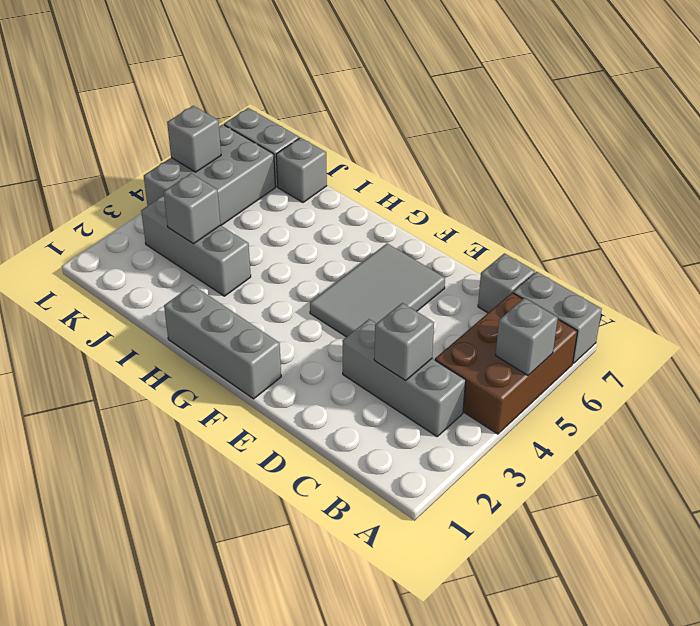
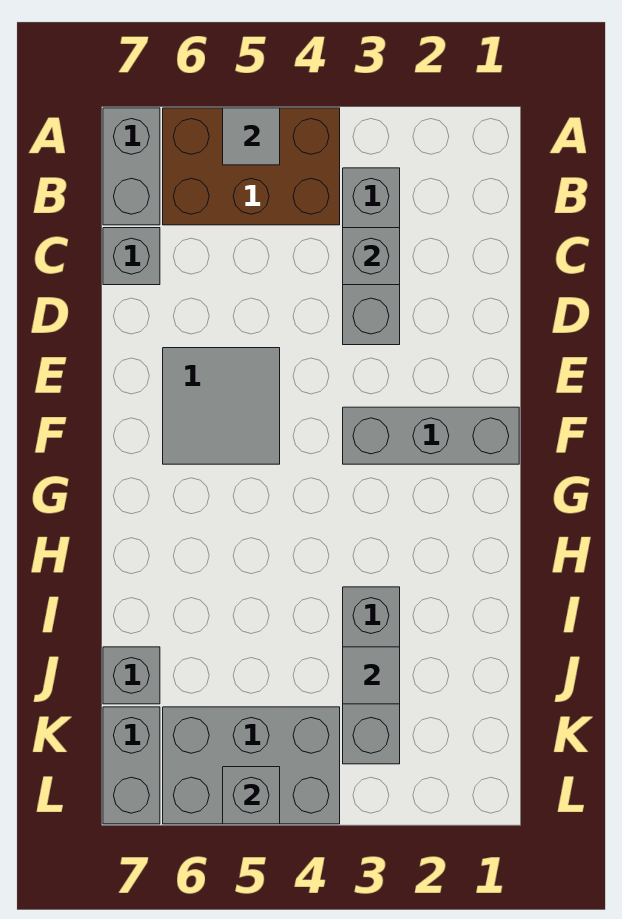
grey brick A5 level 2 -> grey tile A5 level 2
grey tile E4:F6 level 1 -> grey tile E5:F6 level 1
grey brick F1:H1 level 1 -> grey brick F1:F3 level 1
grey brick J3 level 2 -> grey tile J3 level 2

